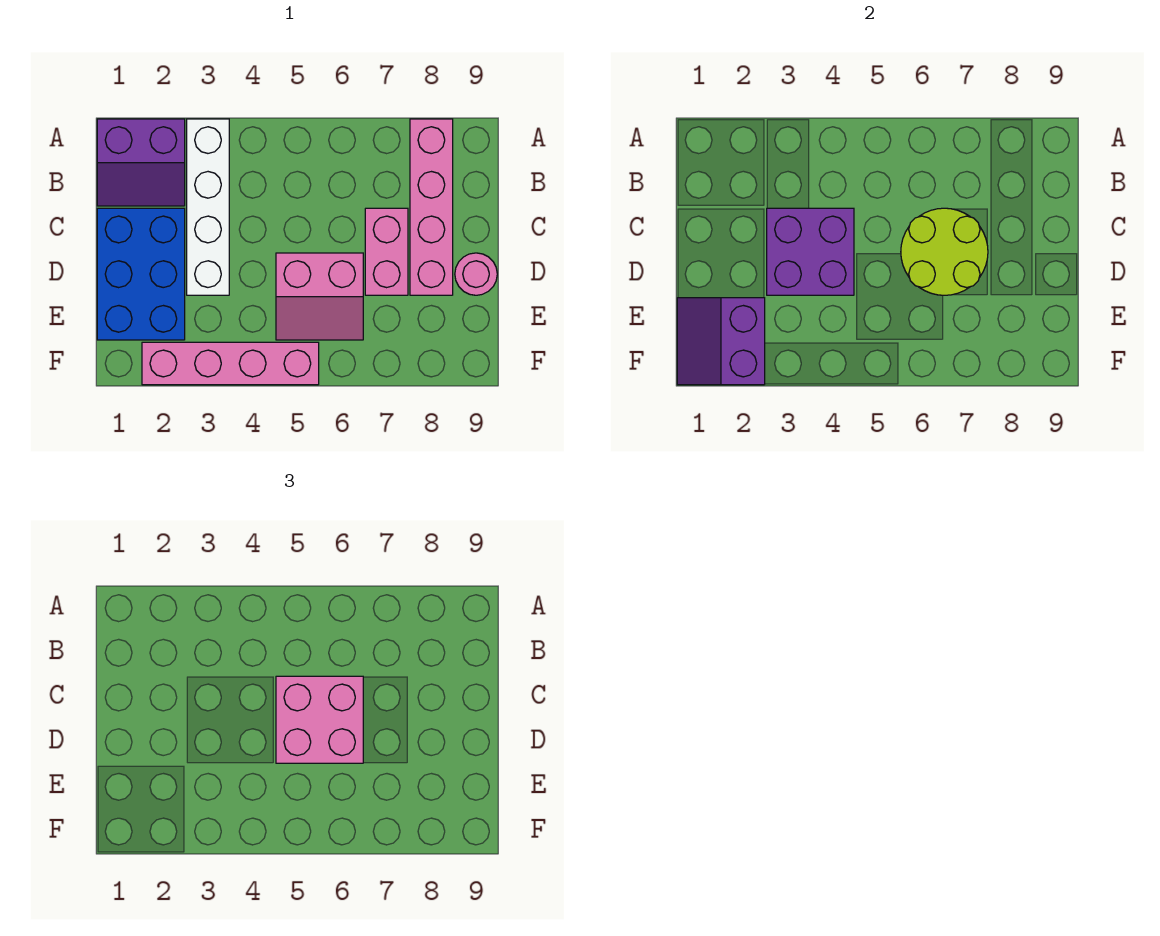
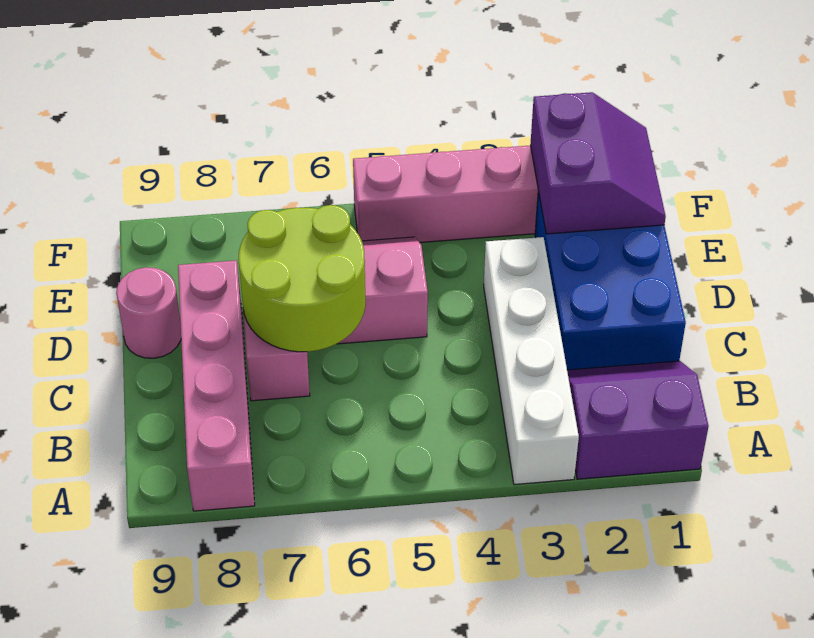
purple brick C3:D4 level 2 -> none
pink brick C5:D6 level 3 -> none

